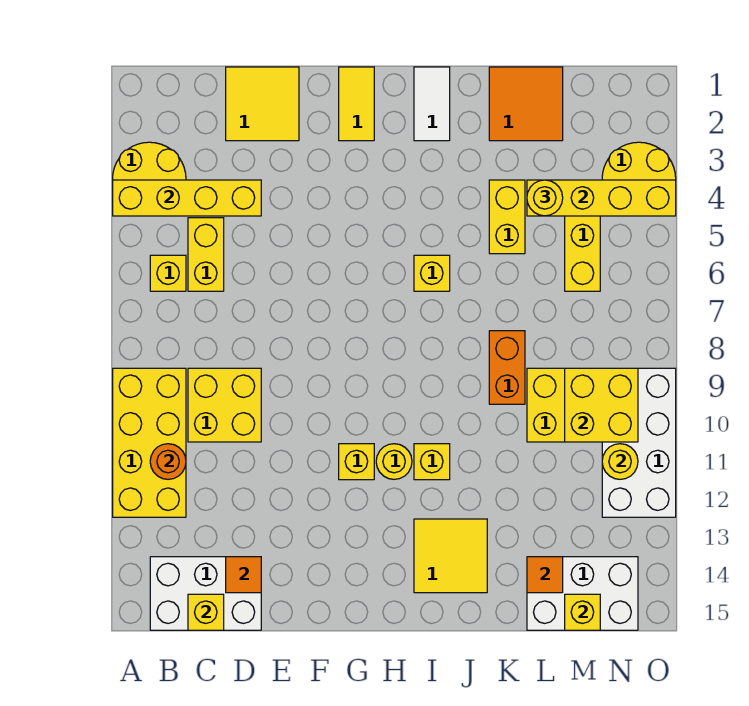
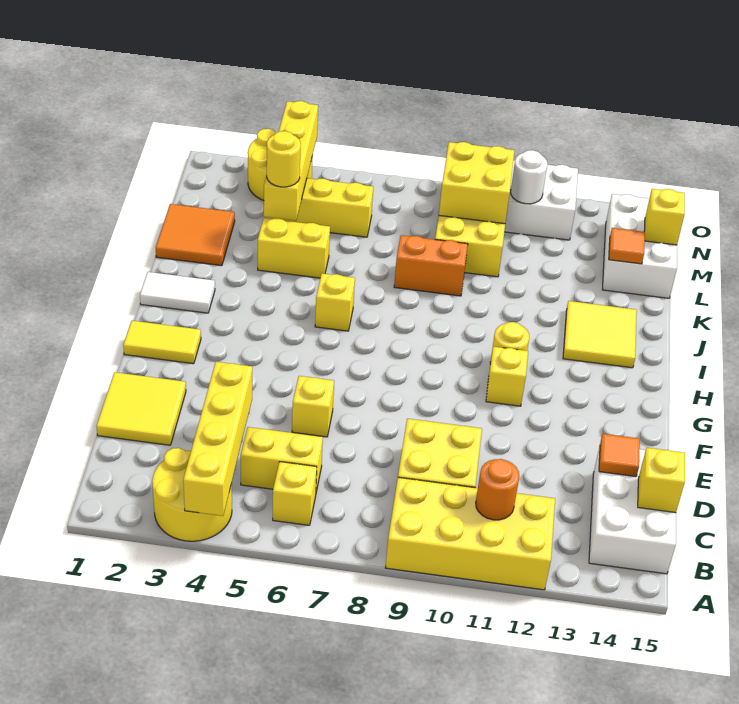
yellow brick I11 level 1 -> yellow brick E6 level 1
yellow round brick N11 level 2 -> white round brick N11 level 2

